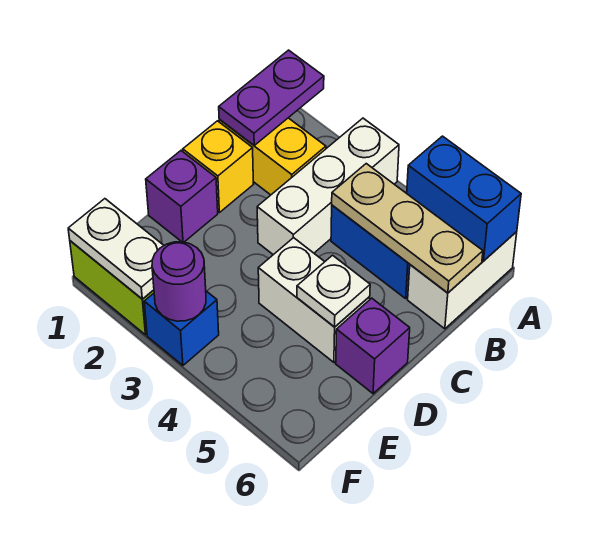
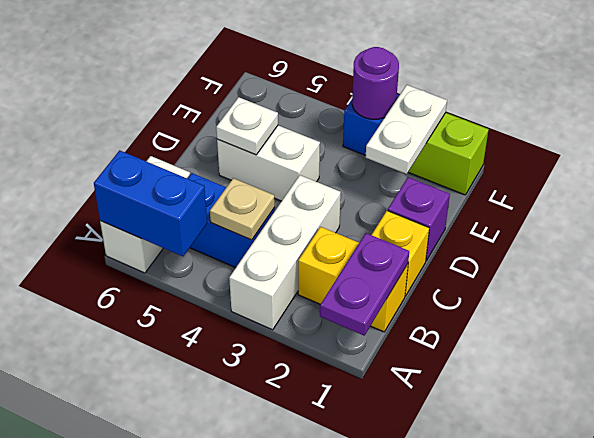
tan plate B4:B6 level 2 -> tan plate B4 level 2
purple brick D6 level 1 -> none
white plate F1:F2 level 2 -> white plate E2:F2 level 2

